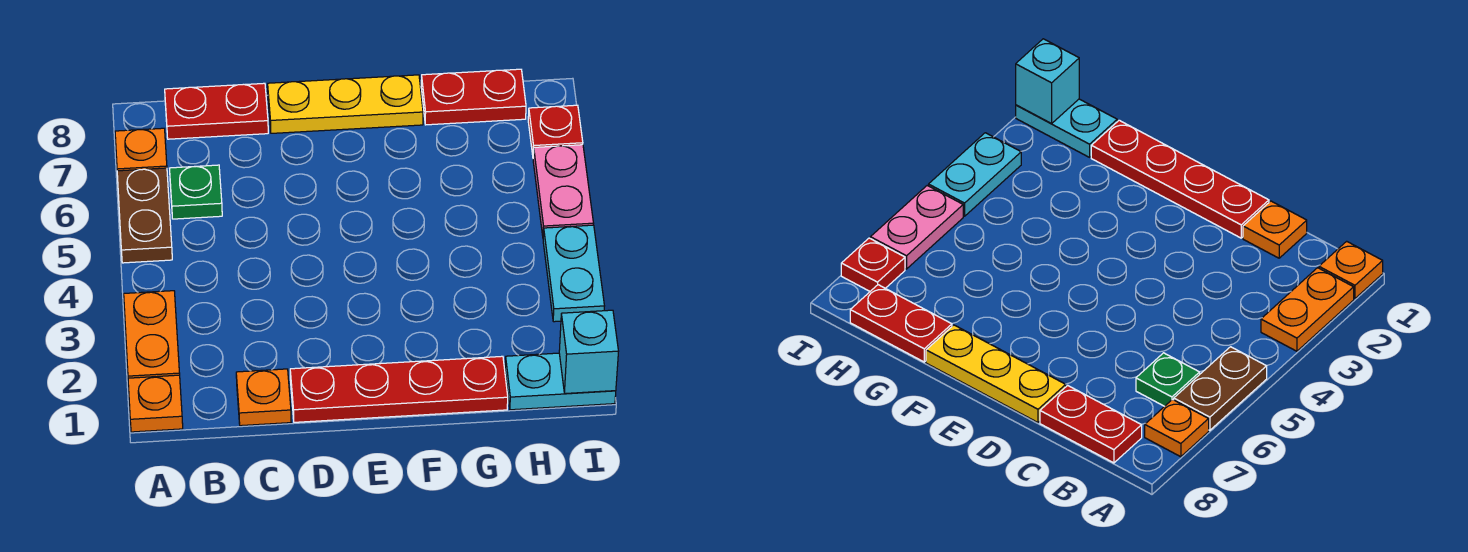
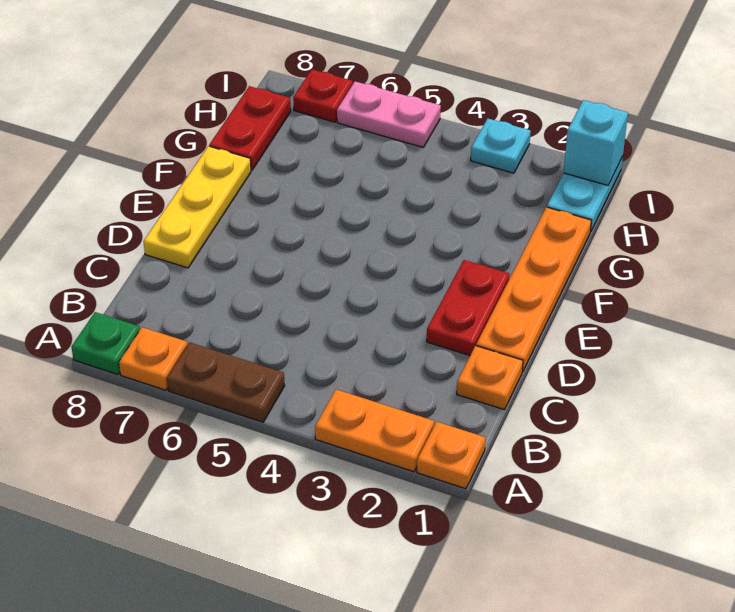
green plate B6 level 1 -> green plate A8 level 1
red plate B8:C8 level 1 -> red plate D2:E2 level 1
red plate D1:G1 level 1 -> orange plate D1:G1 level 1
cyan plate I3:I4 level 1 -> cyan plate I3 level 1

